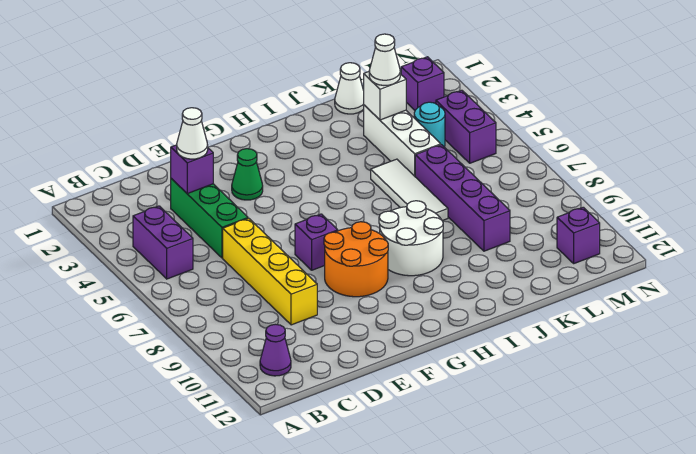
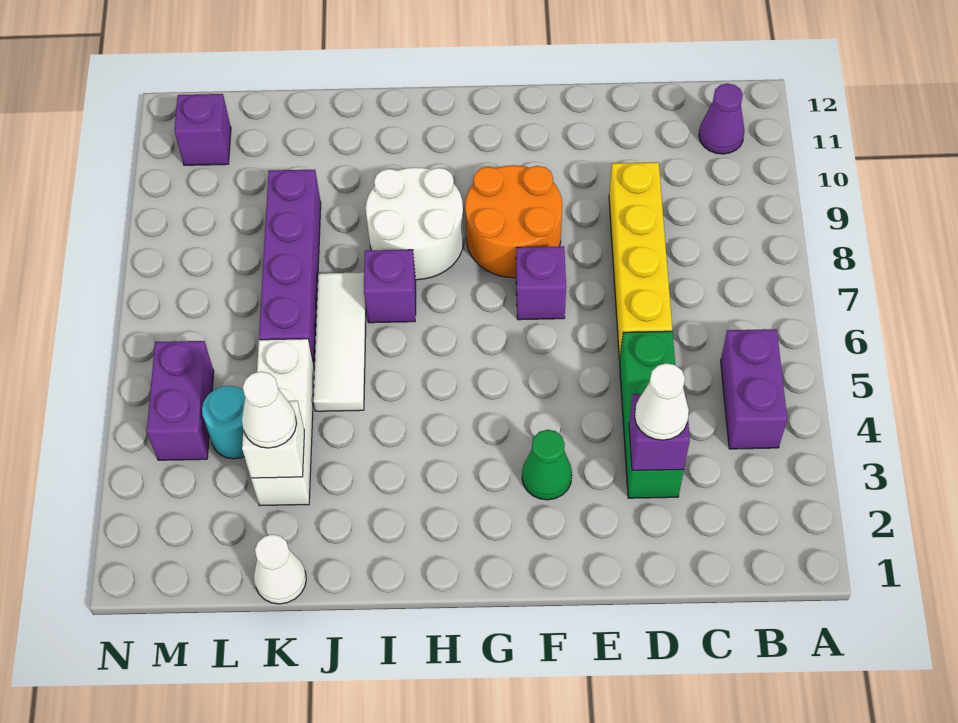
purple brick M2 level 1 -> purple brick I7 level 1

